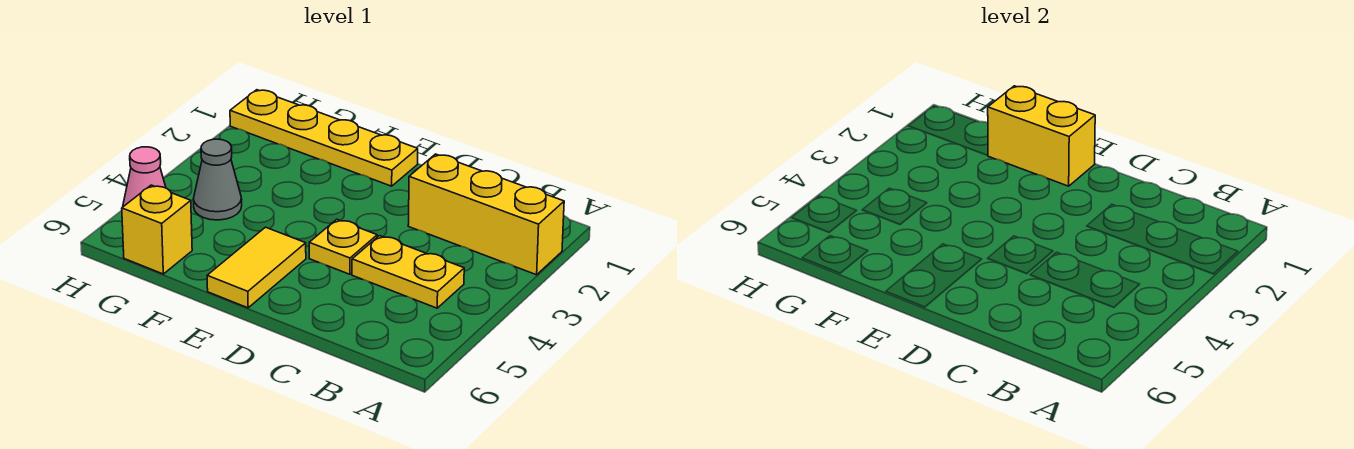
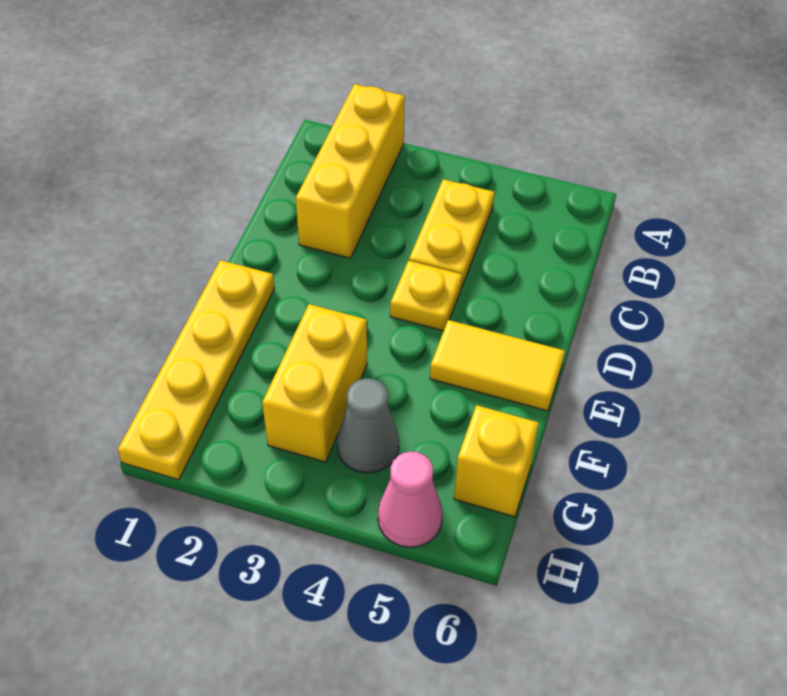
yellow brick E1:F1 level 2 -> yellow brick F3:G3 level 1

